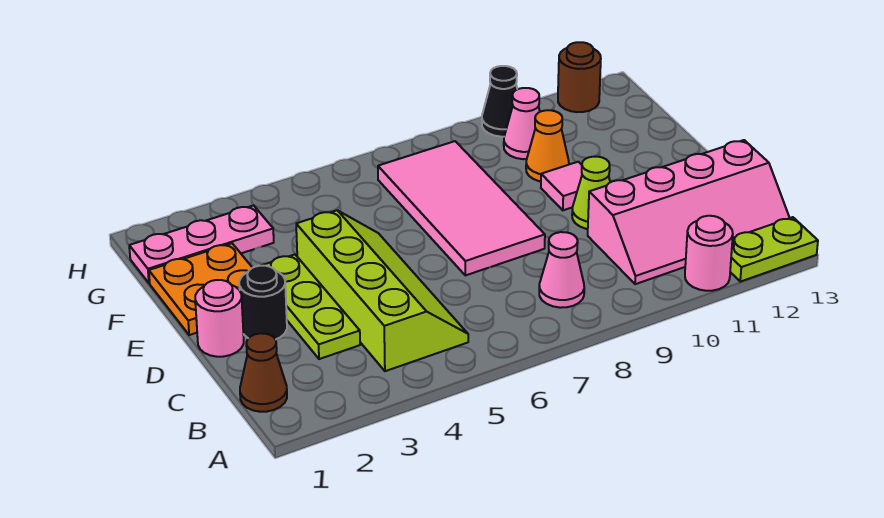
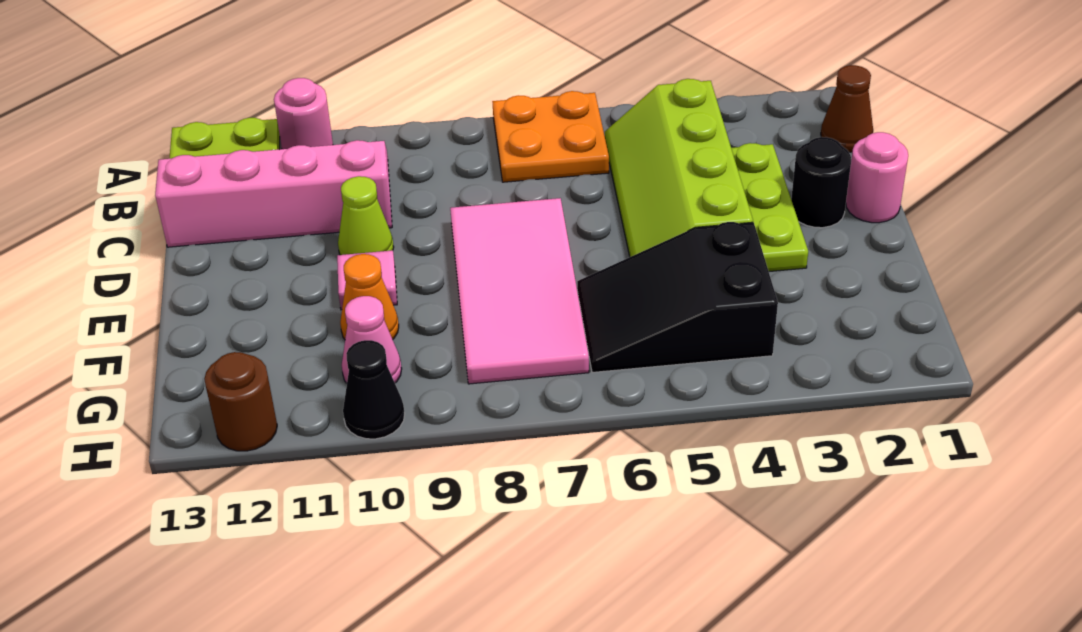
pink cone B8 level 1 -> none
orange plate E1:F2 level 1 -> orange plate A6:B7 level 1
none -> black slope F4:G6 level 1 top 4
pink plate G1:G3 level 1 -> none

